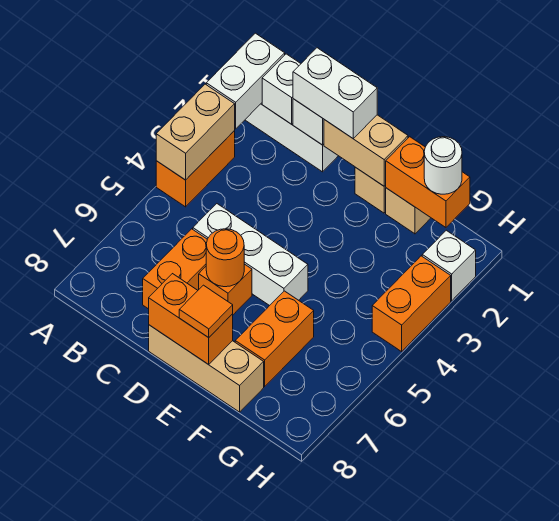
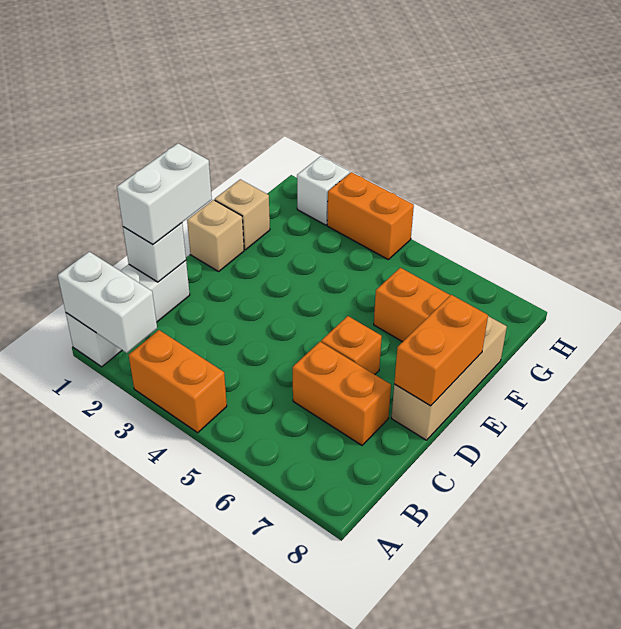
tan brick A3:A4 level 2 -> none
white brick B1 level 2 -> none
white brick C5:E5 level 1 -> none
tan brick D1:E1 level 2 -> none
orange round brick D6 level 2 -> none
orange tile E8 level 3 -> none
orange brick F1:G1 level 2 -> none
white round brick G1 level 3 -> none

